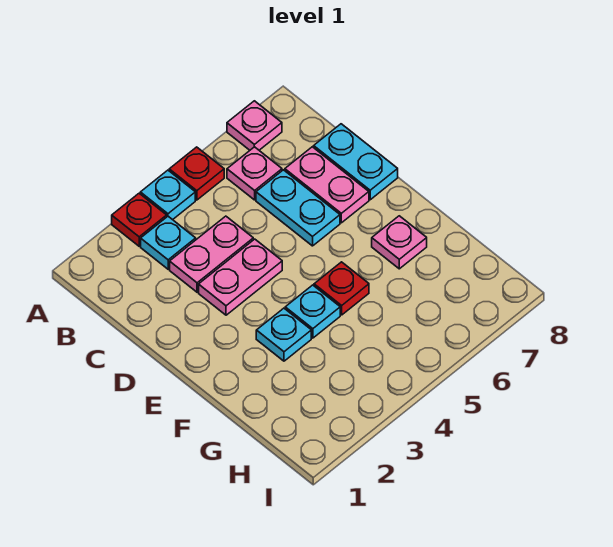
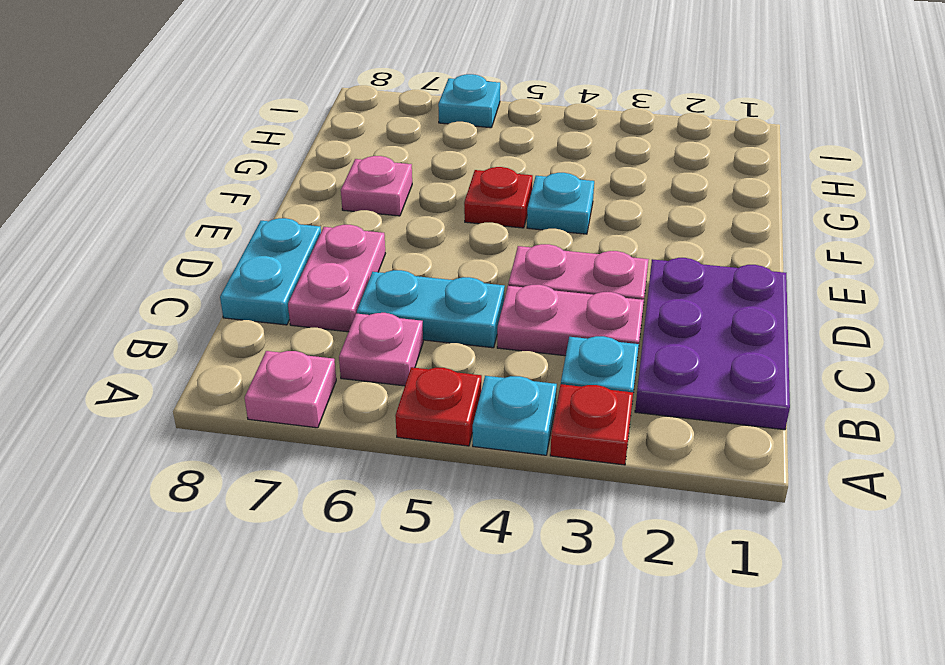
none -> purple plate B1:D2 level 1
cyan plate C6:D6 level 1 -> cyan plate C5:C6 level 1
cyan plate F3 level 1 -> cyan plate I6 level 1

